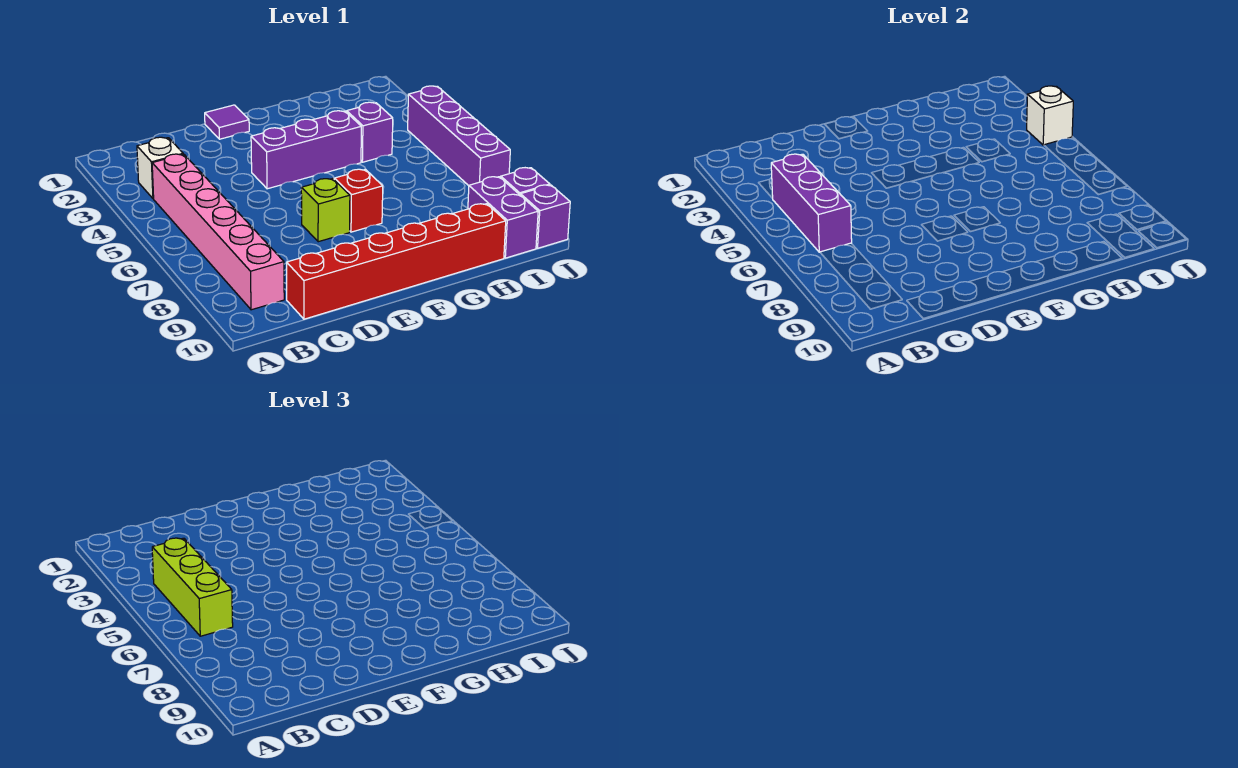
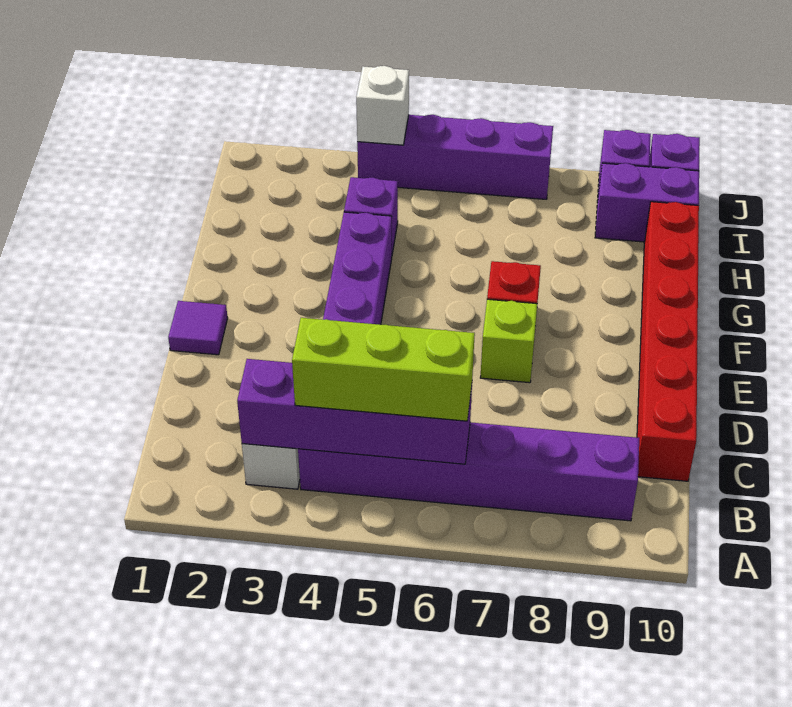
pink brick B4:B9 level 1 -> purple brick B4:B9 level 1
purple brick B4:B6 level 2 -> purple brick B3:B6 level 2

